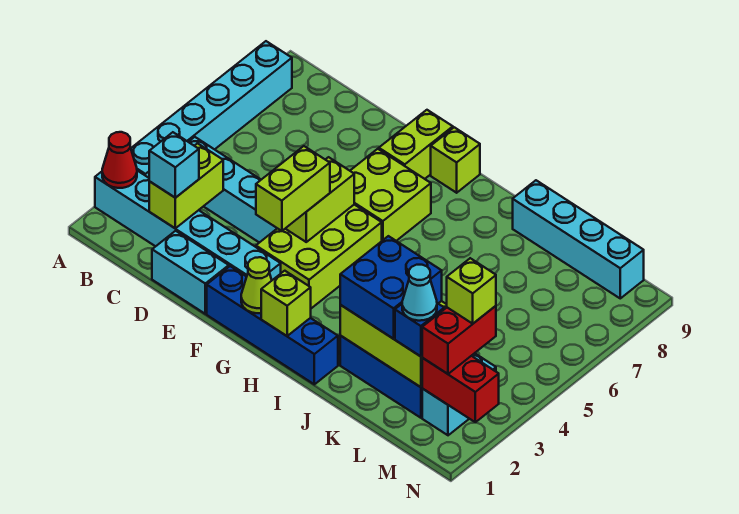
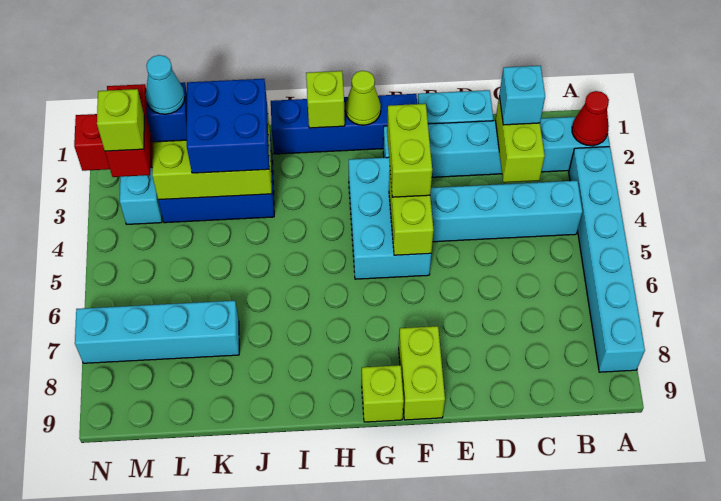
lime brick F3:G5 level 1 -> cyan brick F3:G5 level 1
lime brick F6:G7 level 1 -> none
cyan brick J9:M9 level 1 -> cyan brick K7:N7 level 1

